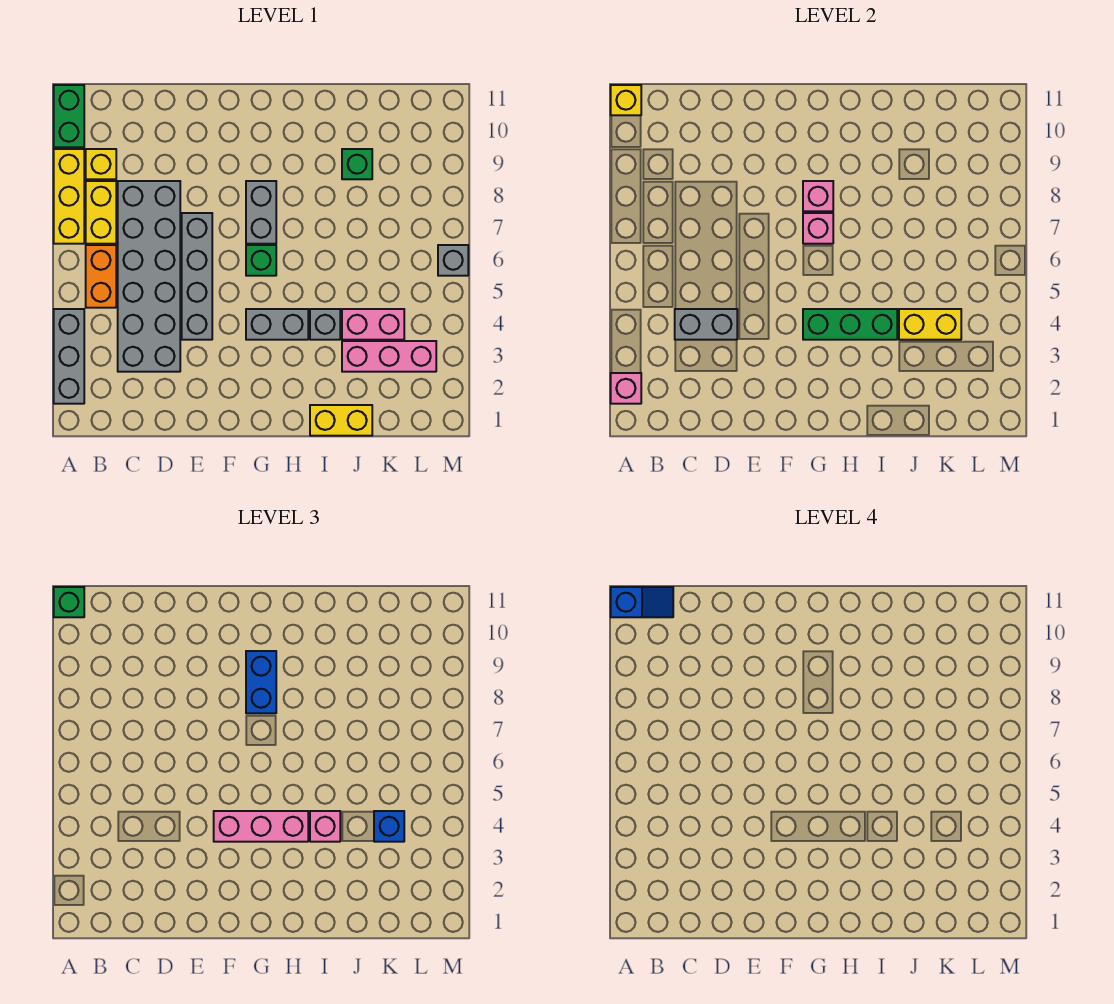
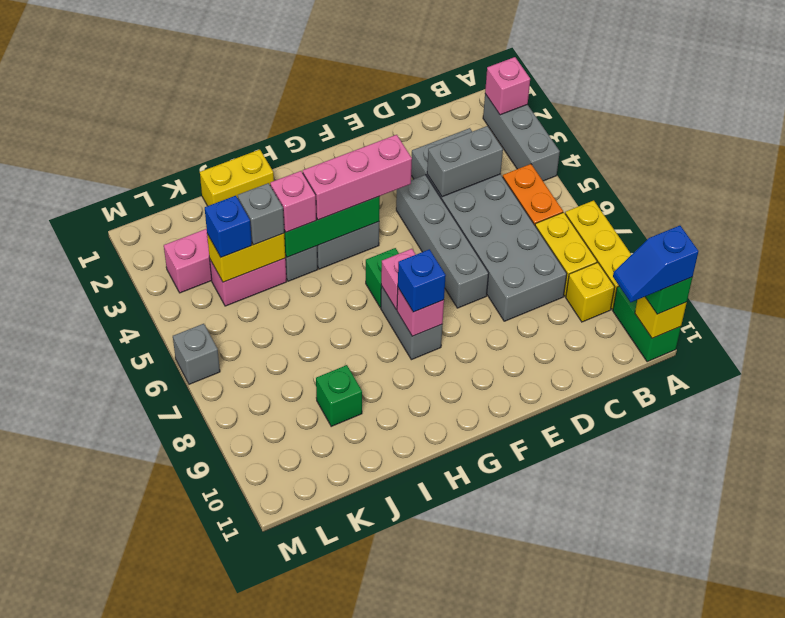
blue brick G8:G9 level 3 -> blue brick G8 level 3
none -> grey brick J4 level 3

